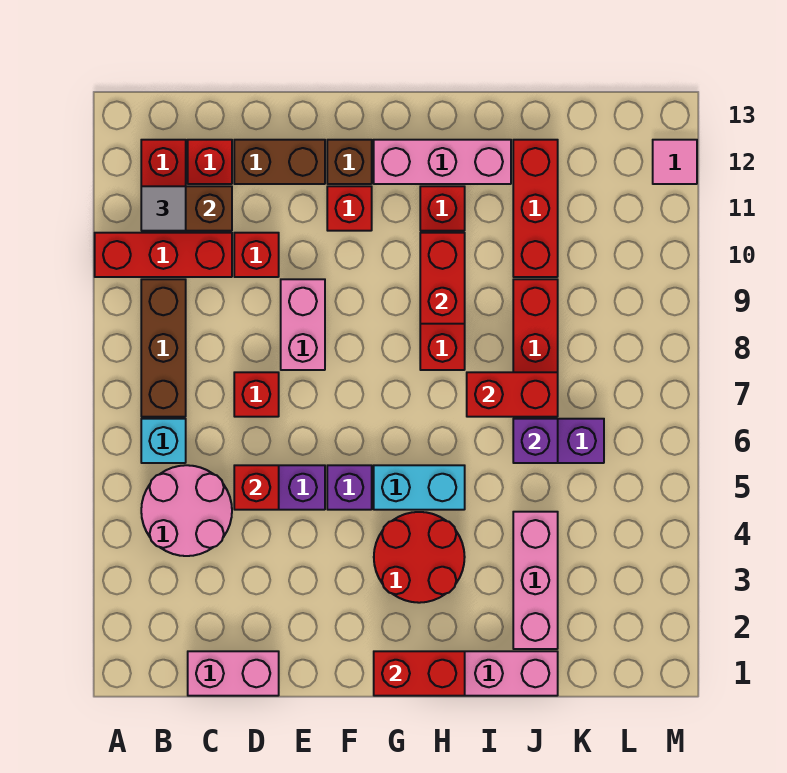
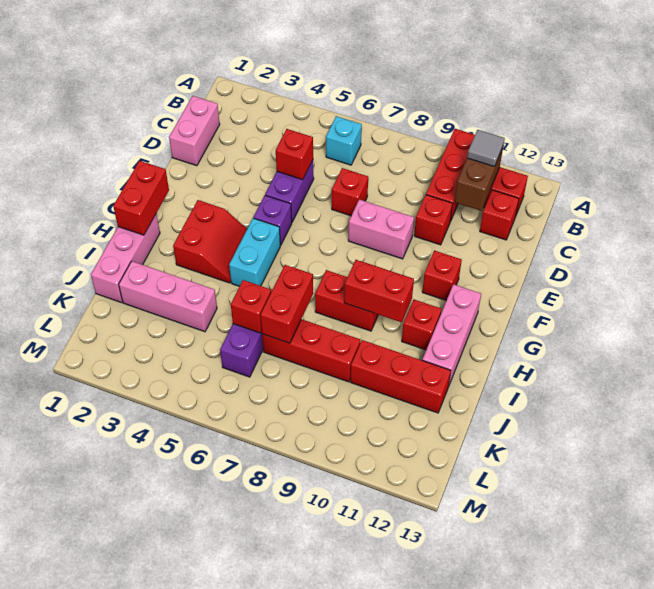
pink round brick B4:C5 level 1 -> none
brown brick B7:B9 level 1 -> none
brown brick D12:E12 level 1 -> none
brown brick F12 level 1 -> none
red round brick G3:H4 level 1 -> red slope G3:H4 level 1 top 3
purple brick J6 level 2 -> red brick J6 level 2
pink tile M12 level 1 -> none

